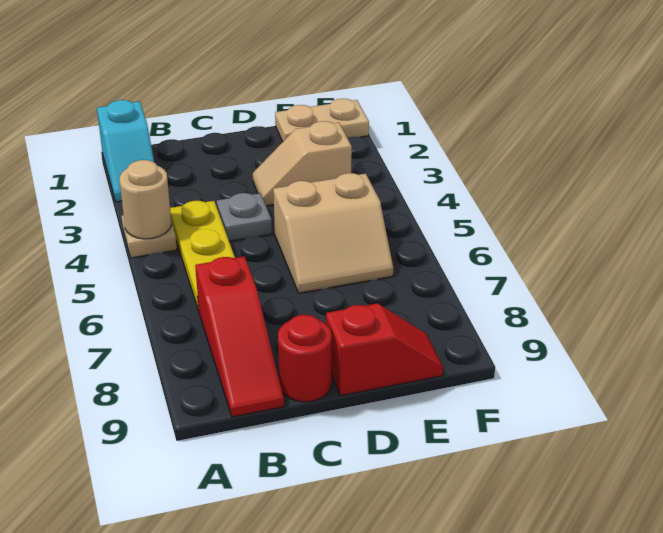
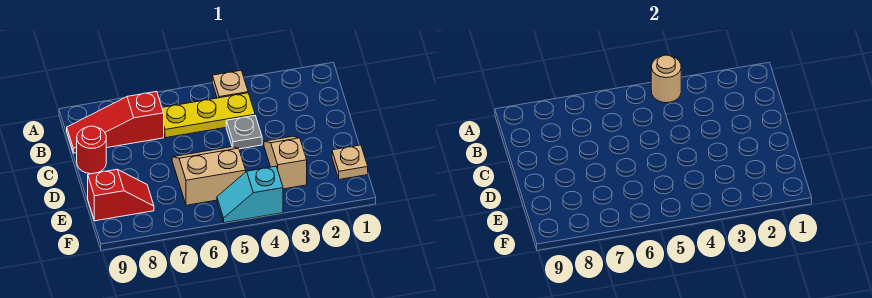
cyan slope A1:A2 level 1 top 1 -> cyan slope F4:F5 level 1 top 4
tan slope D5:E6 level 1 top 5 -> tan slope D5:E6 level 1 top E
red slope D9:E9 level 1 top D -> red slope E8:E9 level 1 top 9
tan plate E1:F1 level 1 -> tan plate E1 level 1

